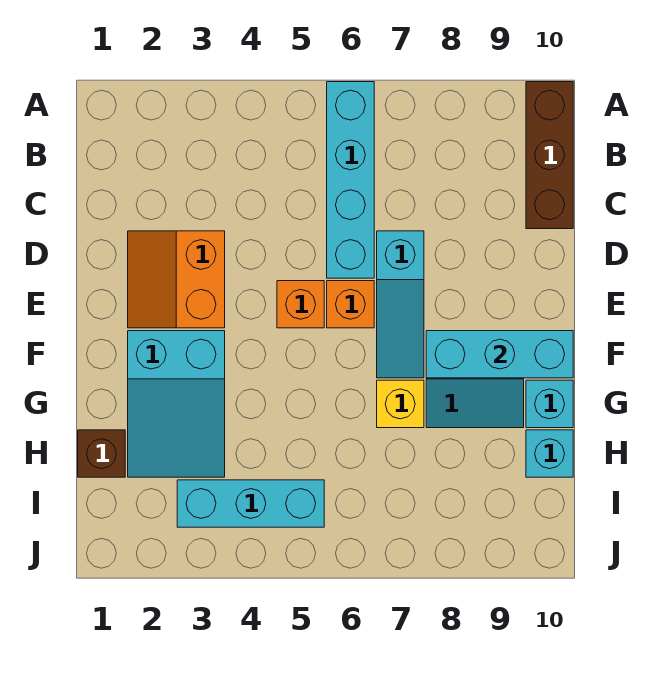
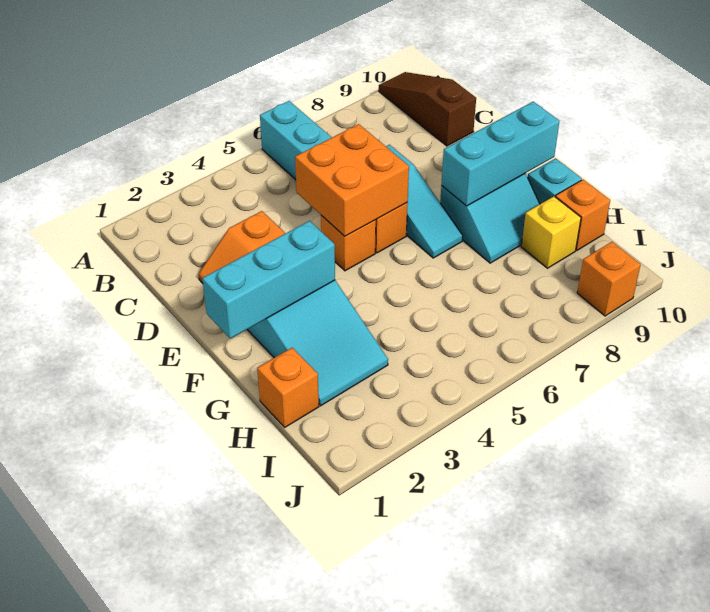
brown brick A10:C10 level 1 -> brown slope A10:C10 level 1 top C
none -> orange brick D5:E6 level 2
yellow brick G7 level 1 -> yellow brick H9 level 1
brown brick H1 level 1 -> orange brick H1 level 1
cyan brick H10 level 1 -> orange brick H10 level 1
cyan brick I3:I5 level 1 -> cyan brick F1:F3 level 2
none -> orange brick J9 level 1

